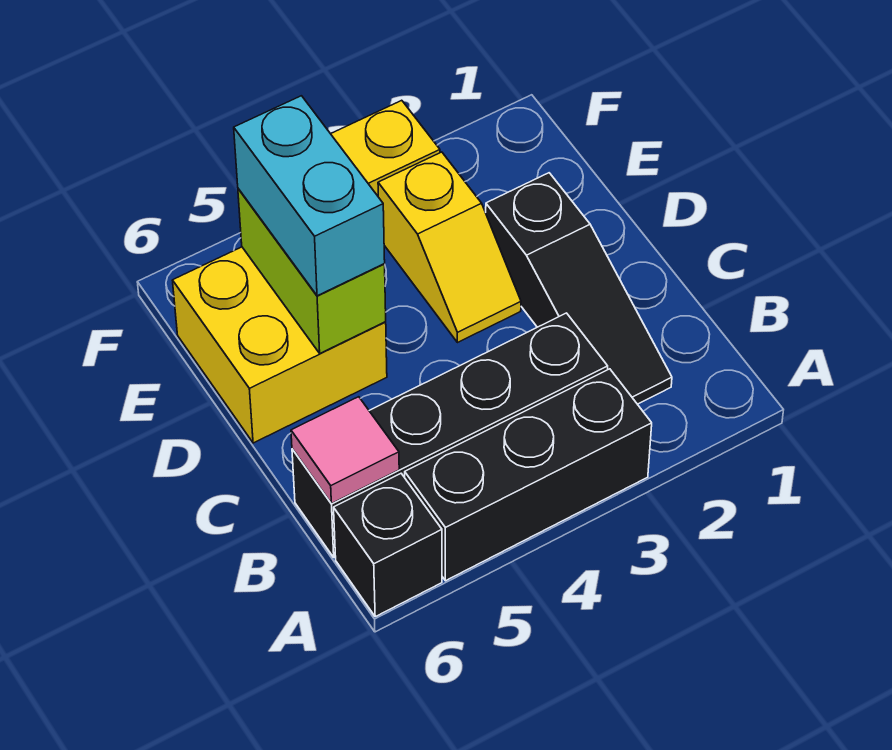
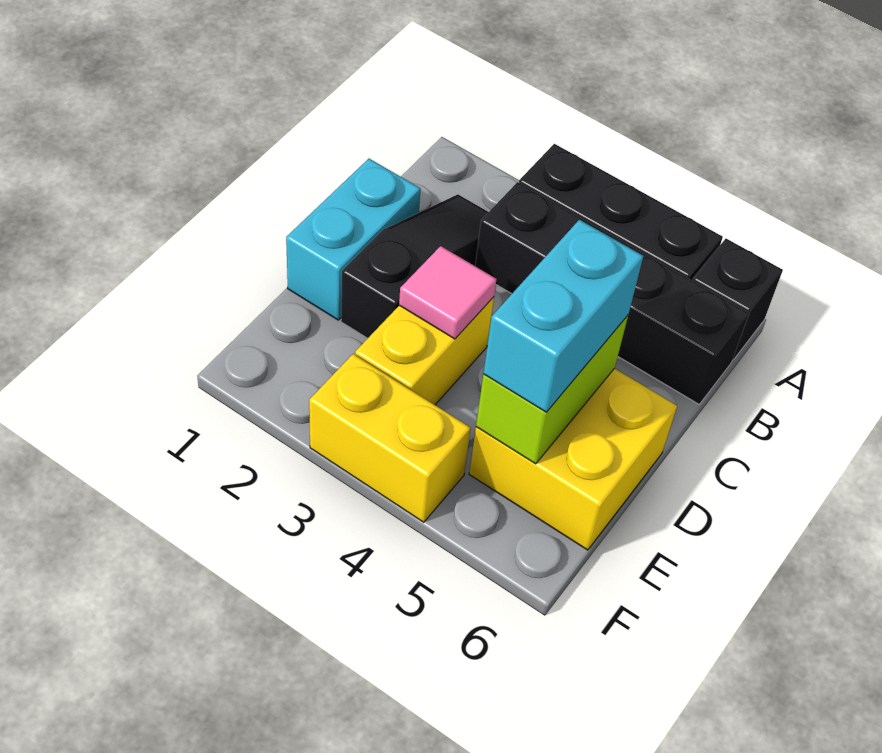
pink tile B6 level 2 -> pink tile D3 level 2
none -> cyan brick C1:D1 level 1
yellow slope D3:E3 level 1 top E -> yellow brick D3:E3 level 1

